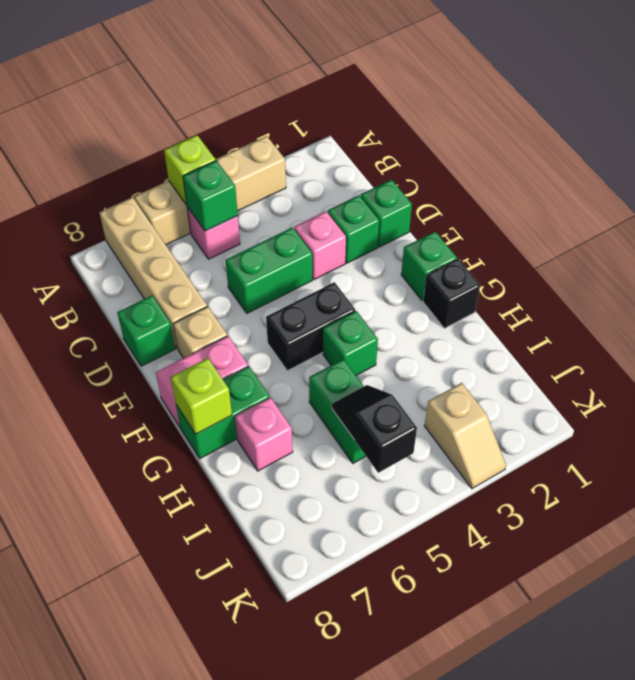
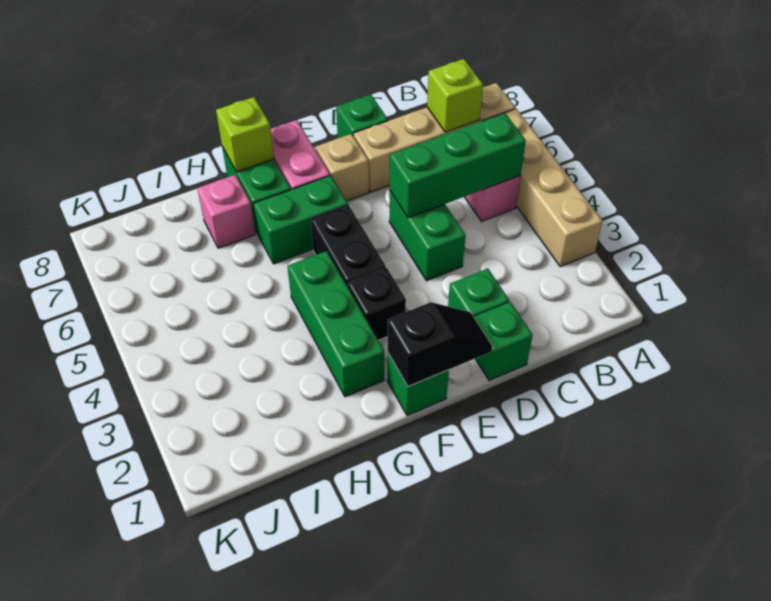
lime brick A5 level 2 -> lime brick B7 level 2
green brick B5 level 2 -> green brick B5:D5 level 2
pink brick D3 level 1 -> none
black brick G1 level 1 -> black brick F3 level 1
green brick G4 level 1 -> green brick G2:G4 level 1
green brick H5:I5 level 1 -> green brick F6:G6 level 1
black slope I5:J5 level 2 top J -> black slope E1:F1 level 2 top F
tan slope J3:K3 level 1 top J -> none

